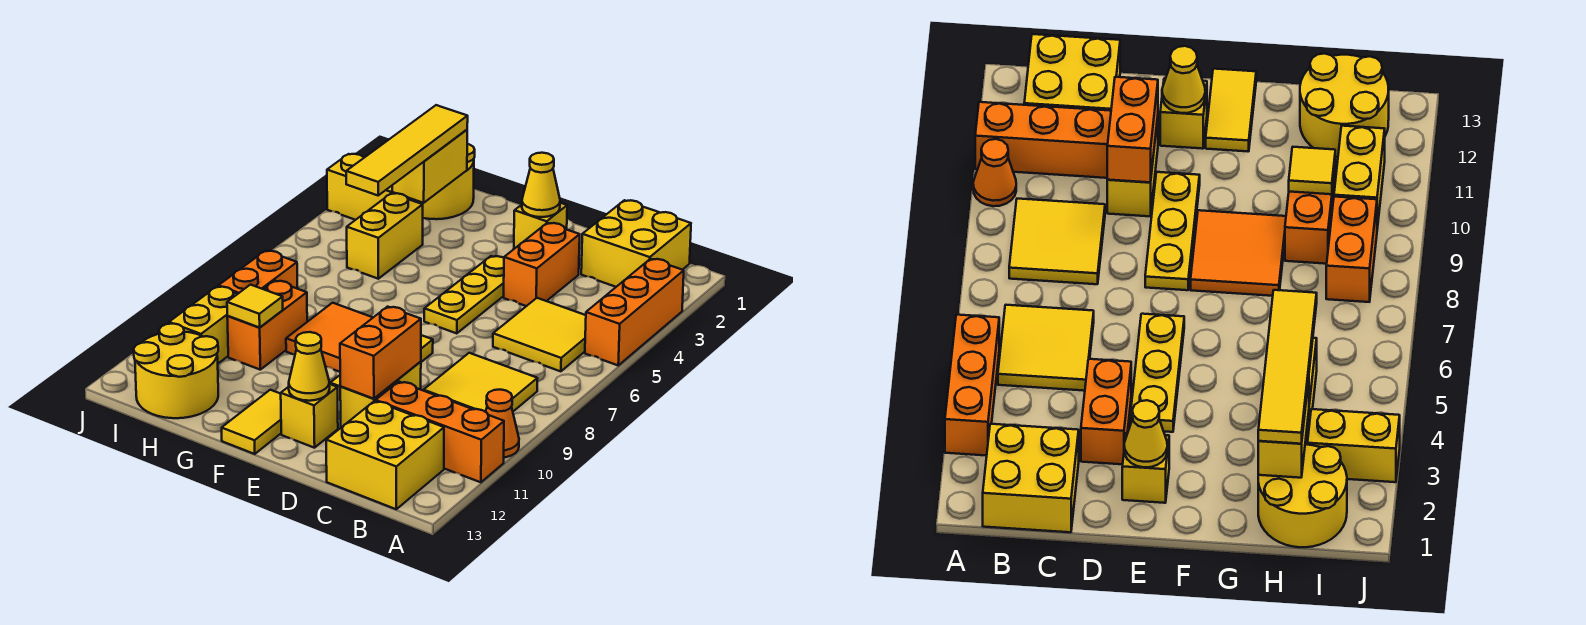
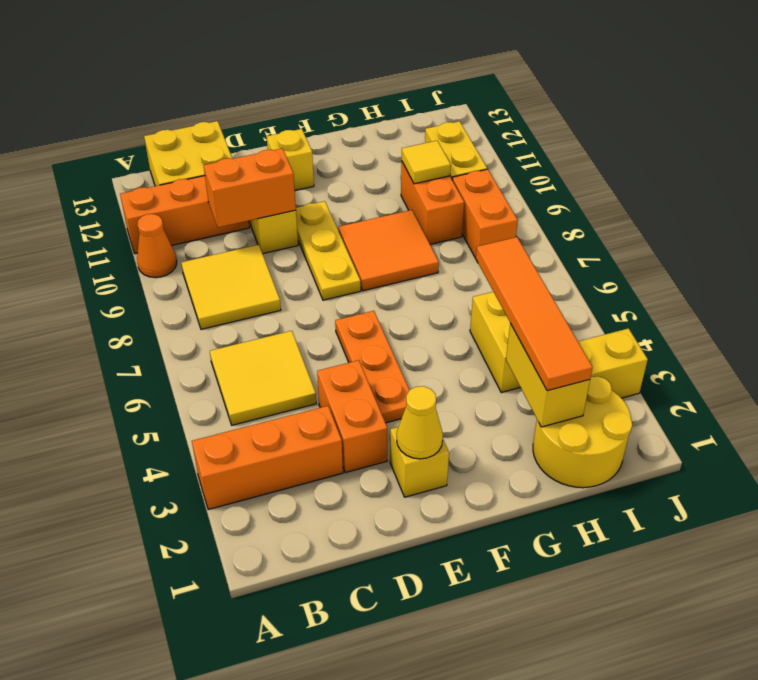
orange brick A3:A5 level 1 -> orange brick A3:C3 level 1
yellow brick B1:C2 level 1 -> none
orange brick D10:D11 level 2 -> orange brick C10:D10 level 2
yellow plate E4:E6 level 1 -> orange plate E4:E6 level 1
yellow cone E12 level 2 -> none
yellow tile F12:F13 level 1 -> none
yellow tile H2:H5 level 3 -> orange tile H2:H5 level 3
yellow round brick H12:I13 level 1 -> none

